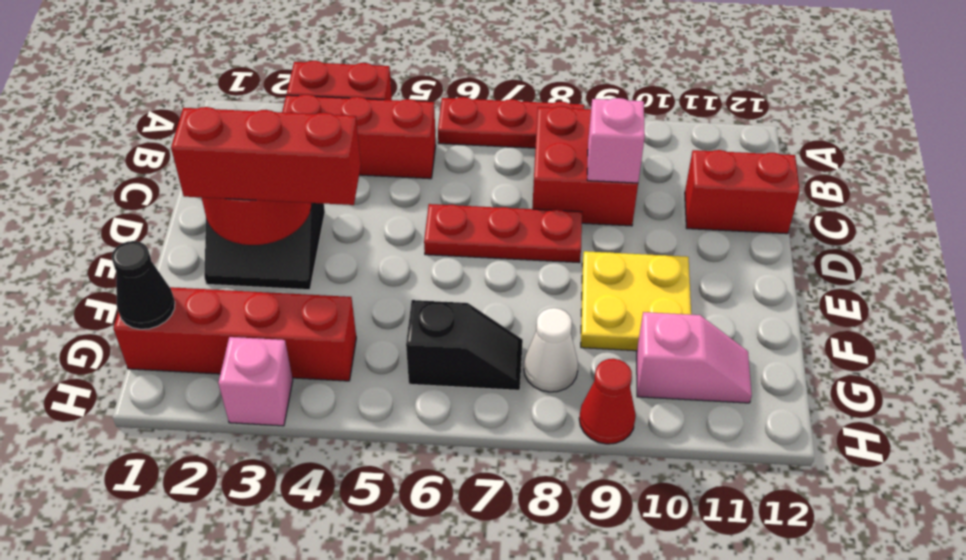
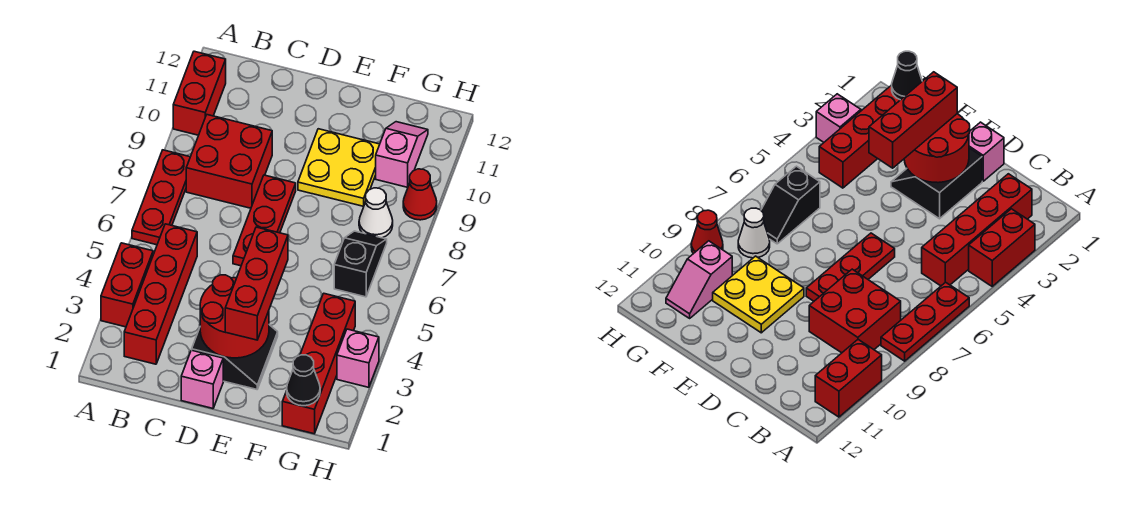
red brick B3:B5 level 1 -> red brick B2:B5 level 1
pink brick C9 level 2 -> pink brick D1 level 1
red brick C11:C12 level 1 -> red brick A10:A11 level 1

